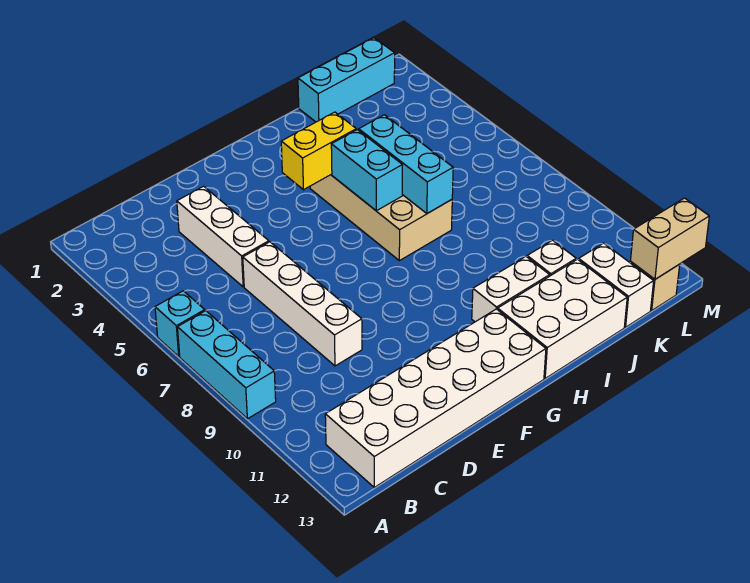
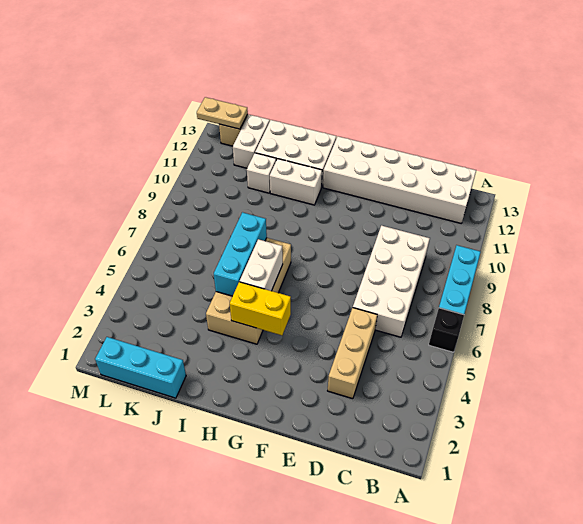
cyan brick A6 level 1 -> black brick A6 level 1
white brick D3:D5 level 1 -> tan brick D3:D5 level 1
white brick D6:D9 level 1 -> white brick C6:D9 level 1
cyan brick H5:H6 level 2 -> white brick H5:H6 level 2
tan brick L13:M13 level 2 -> tan plate L13:M13 level 2

